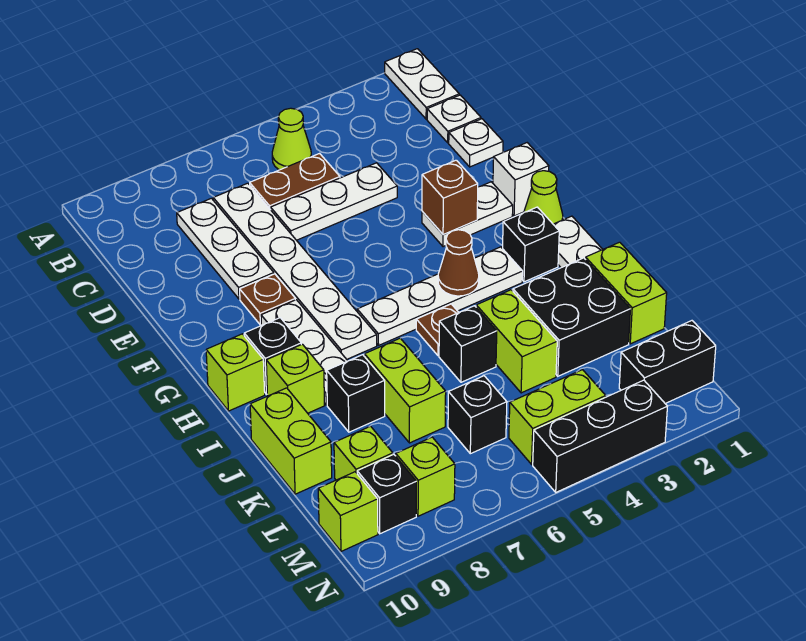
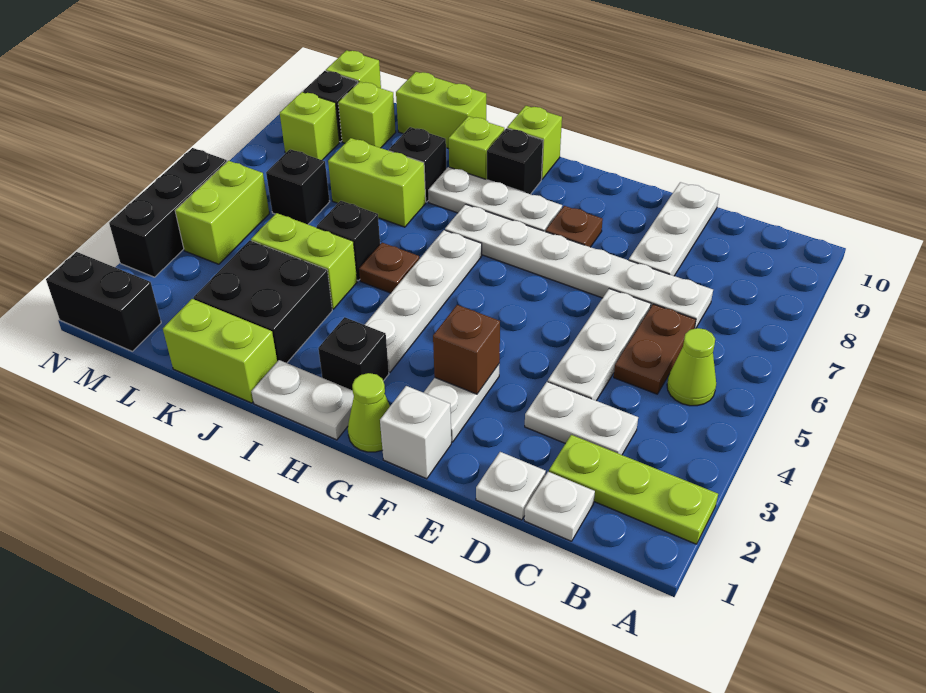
white plate A1:B1 level 1 -> white plate C3:D3 level 1
none -> lime plate A2:C2 level 1
white plate C8:E8 level 1 -> white plate D8:D10 level 1
brown cone H4 level 2 -> none
black brick M1:M2 level 1 -> black brick M1:N1 level 1

